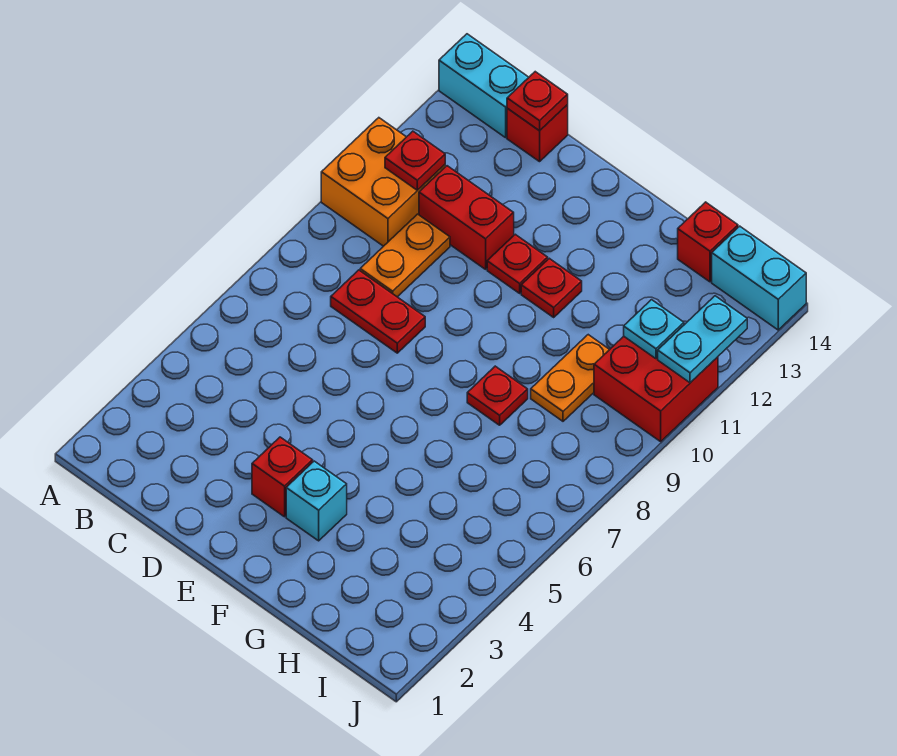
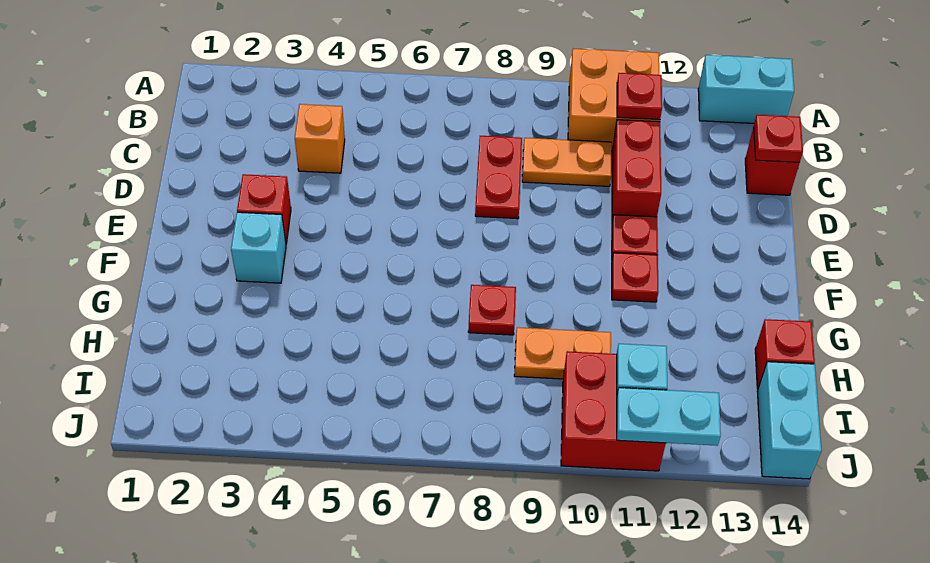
cyan brick A14:B14 level 1 -> cyan brick A13:A14 level 1
none -> orange brick C4 level 1

